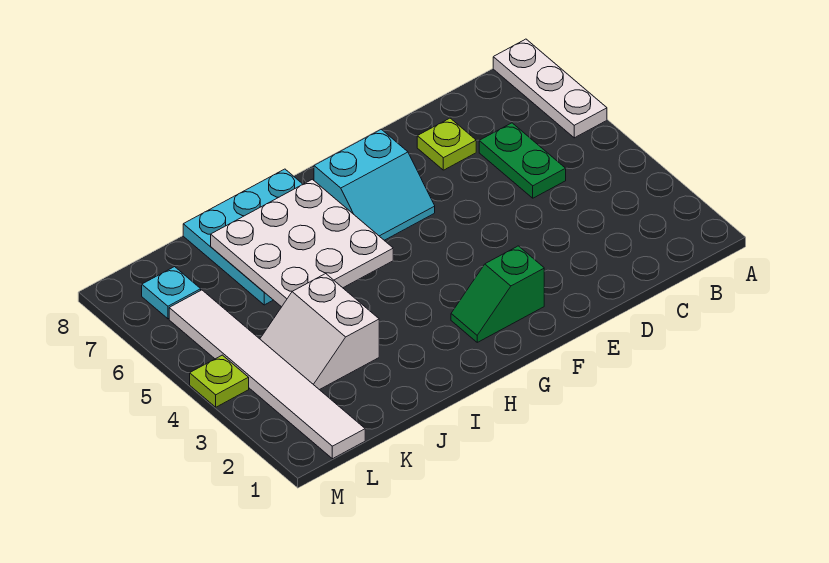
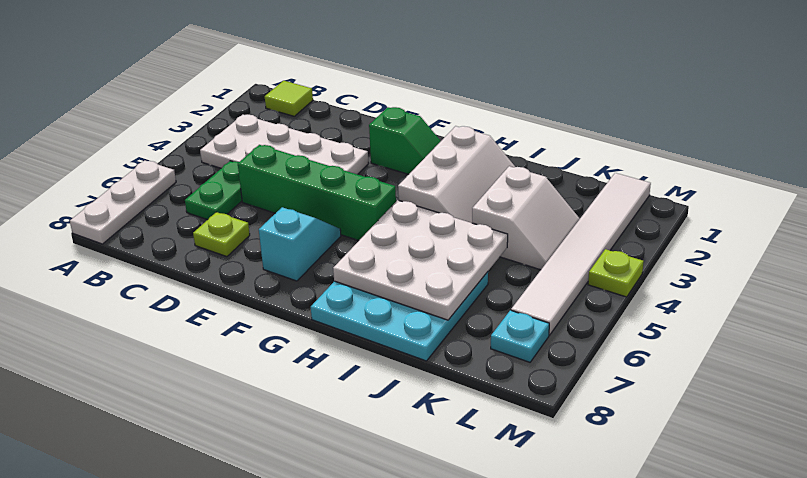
none -> lime tile B1 level 1
none -> white plate B3:E4 level 1
none -> green brick D5:G5 level 1
cyan slope F6:G7 level 1 top 7 -> cyan slope F6:F7 level 1 top 7
none -> white slope H2:I4 level 1 top H

